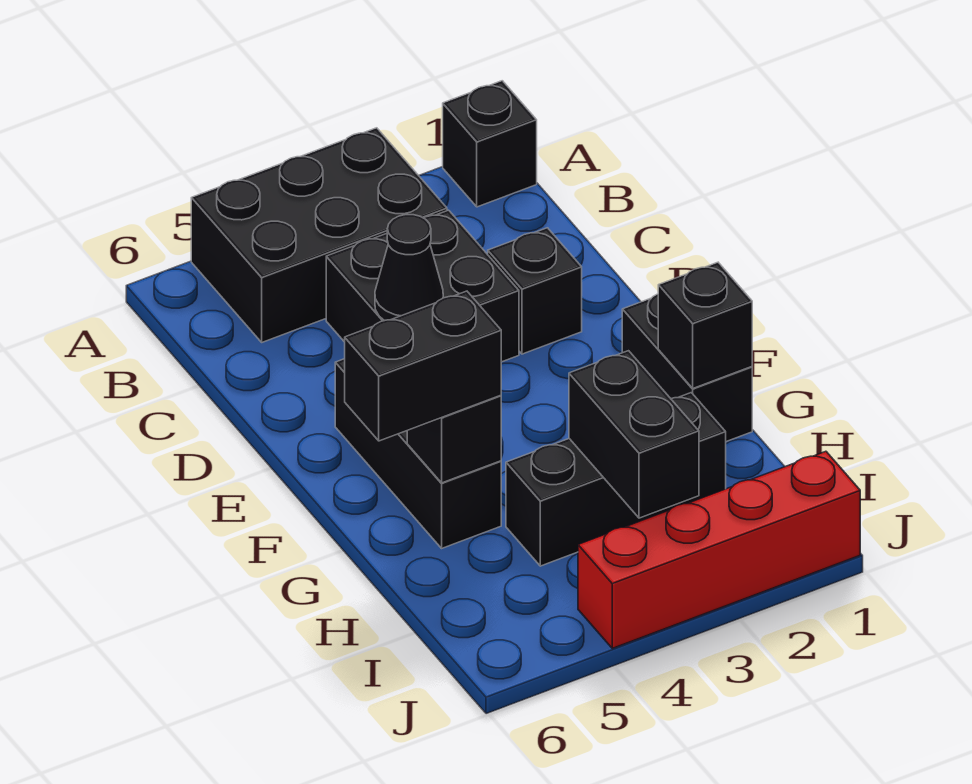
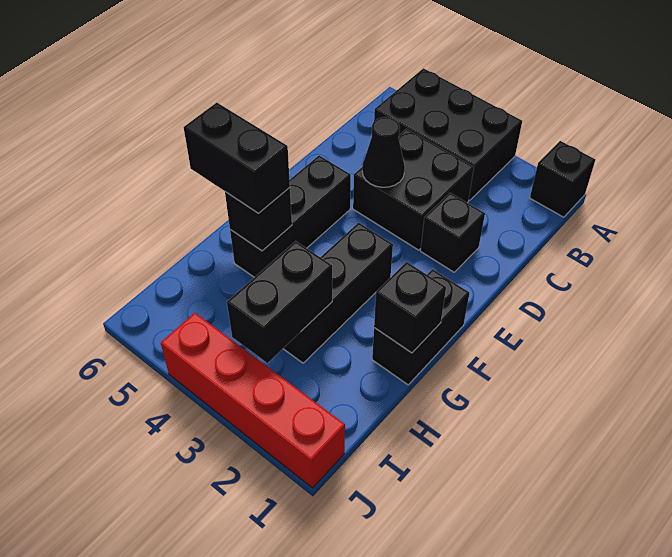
black brick H2:H4 level 1 -> black brick F3:H3 level 1

